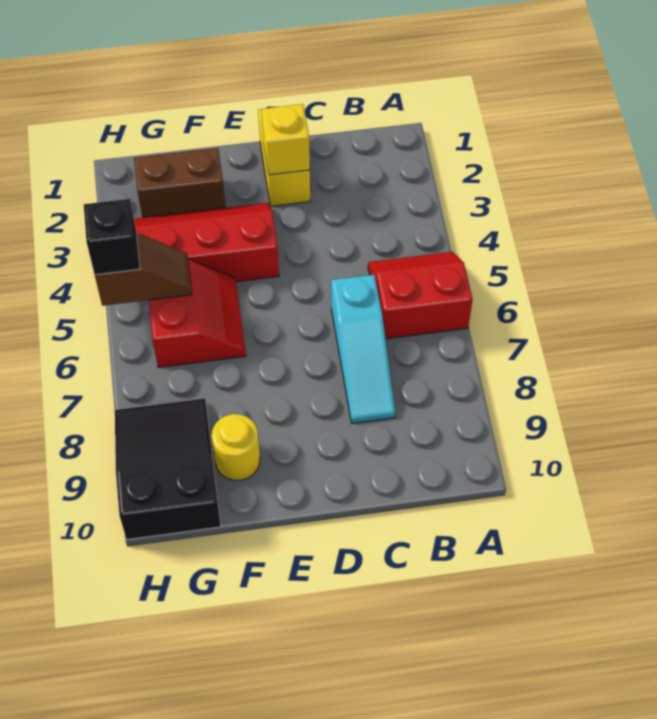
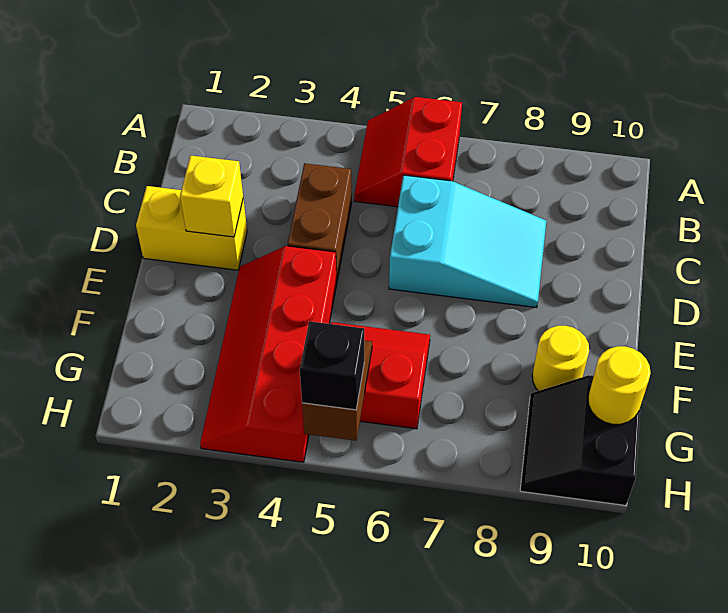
cyan slope C6:C8 level 1 top 6 -> cyan slope C6:D8 level 1 top 6
brown brick F2:G2 level 1 -> brown brick C4:D4 level 1
black slope G8:H10 level 1 top 10 -> black slope G9:H10 level 1 top 10
none -> yellow round brick G10 level 2

